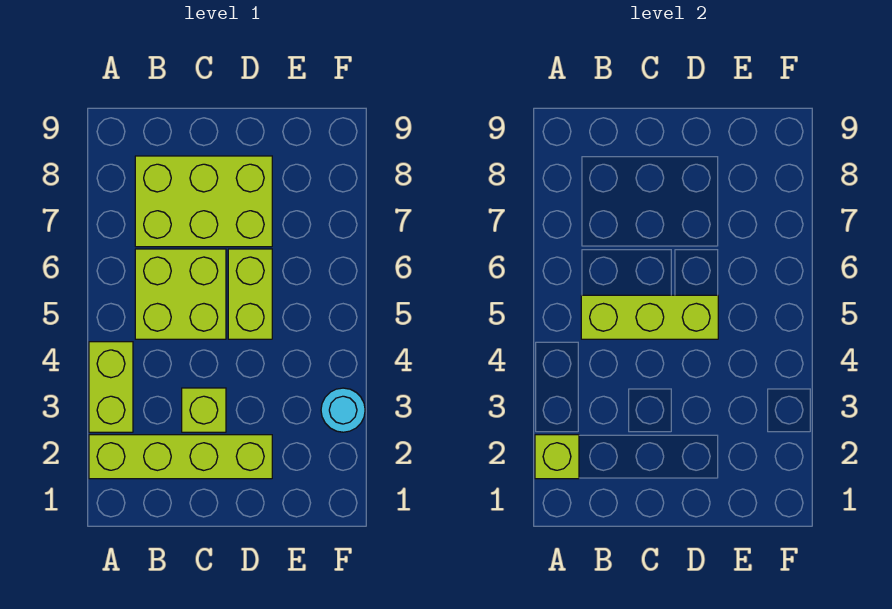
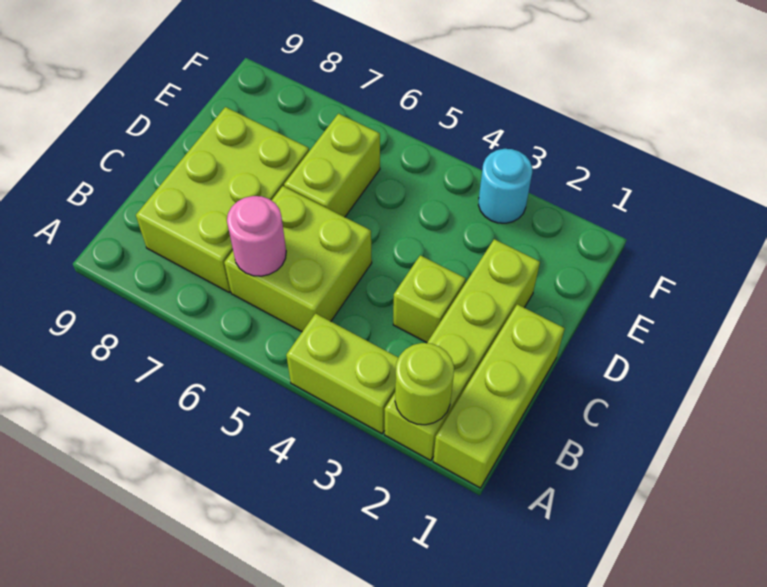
lime brick A2 level 2 -> lime round brick A2 level 2
lime brick B5:D5 level 2 -> lime brick A1:C1 level 1
none -> pink round brick B6 level 2
lime brick D5:D6 level 1 -> lime brick D6:E6 level 1

